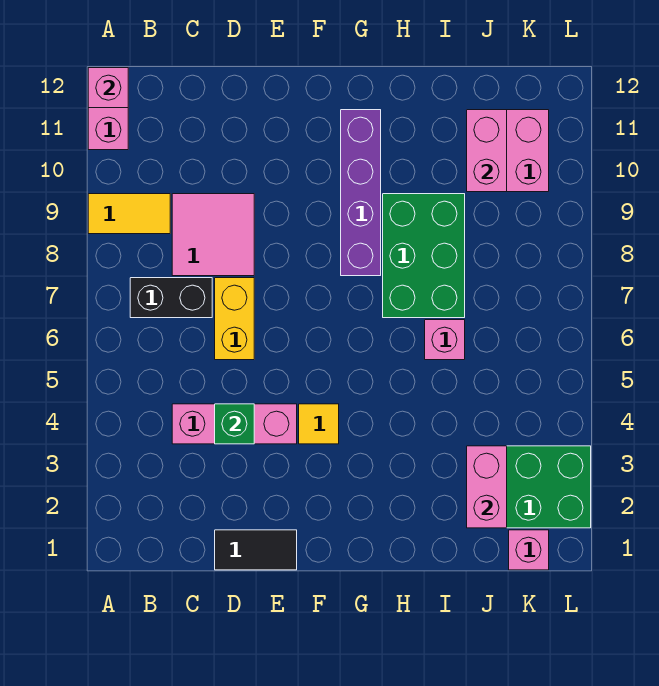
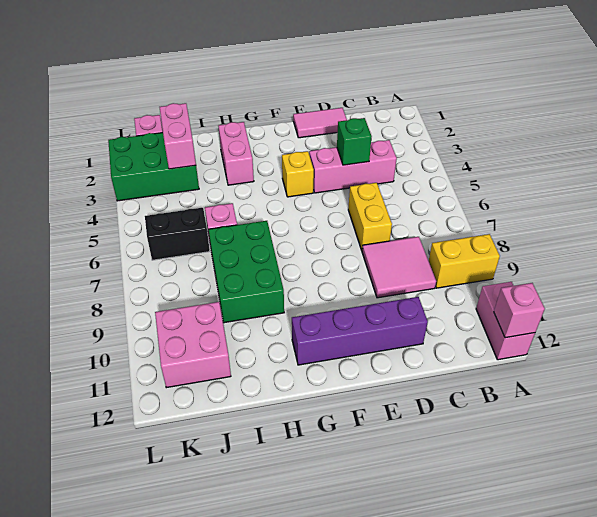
yellow tile A9:B9 level 1 -> yellow brick A9:B9 level 1
black brick B7:C7 level 1 -> black brick J6:K6 level 1
black tile D1:E1 level 1 -> pink tile D1:E1 level 1
yellow tile F4 level 1 -> yellow brick F4 level 1
purple brick G8:G11 level 1 -> purple brick D11:G11 level 1
pink brick J10:J11 level 2 -> pink brick H2:H3 level 1

